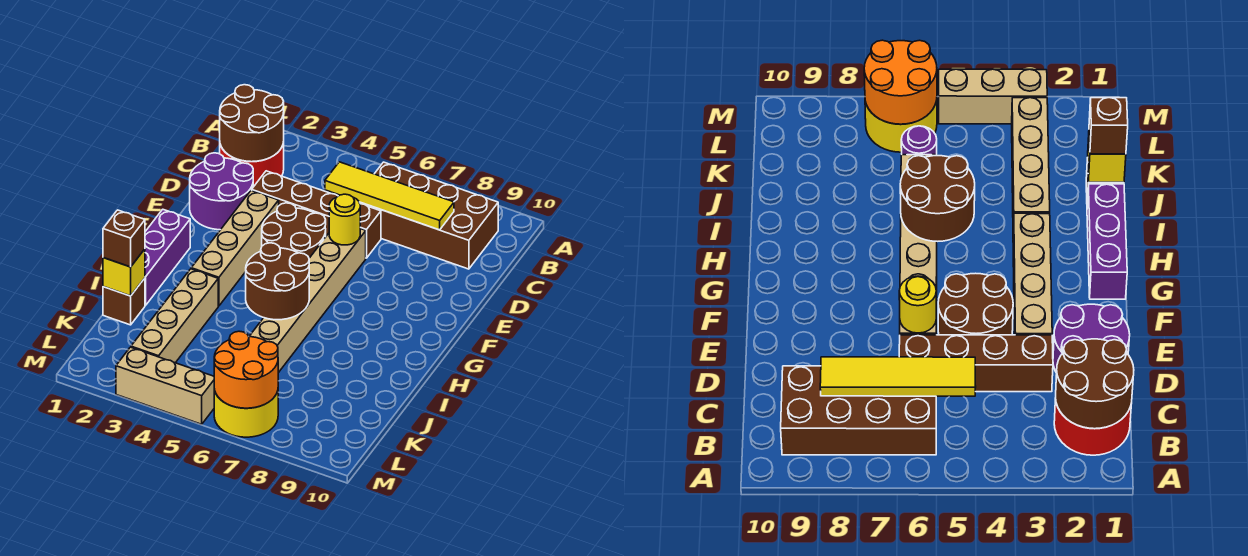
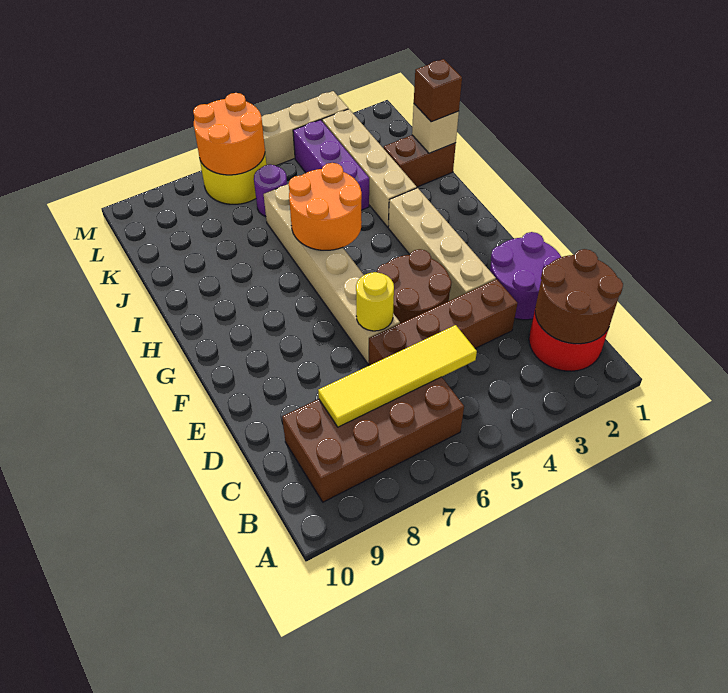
purple brick G1:I1 level 1 -> purple brick J4:L4 level 1
brown round brick H5:I6 level 2 -> orange round brick H5:I6 level 2
brown brick J1 level 1 -> brown brick J1:J2 level 1
yellow brick J1 level 2 -> tan brick J1 level 2

